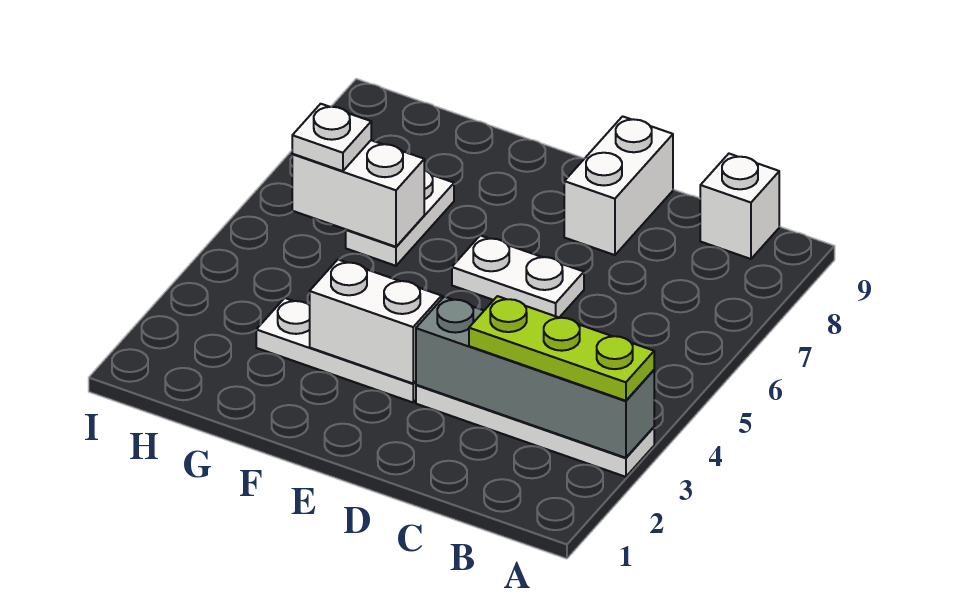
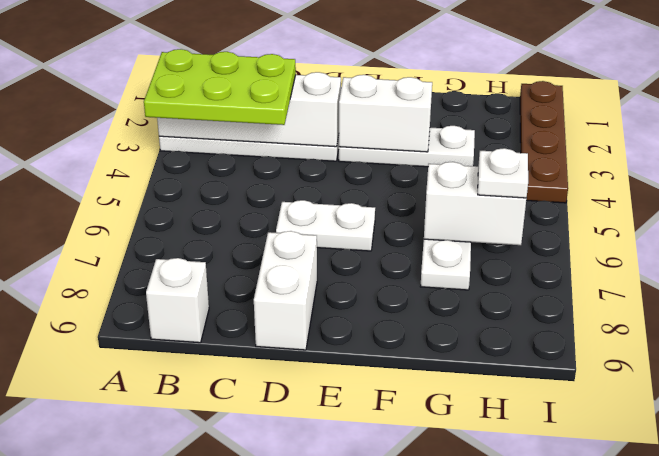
grey brick A3:D3 level 2 -> white brick A3:D3 level 2
lime plate A3:C3 level 3 -> lime plate A3:C4 level 3
none -> brown plate I1:I4 level 1

